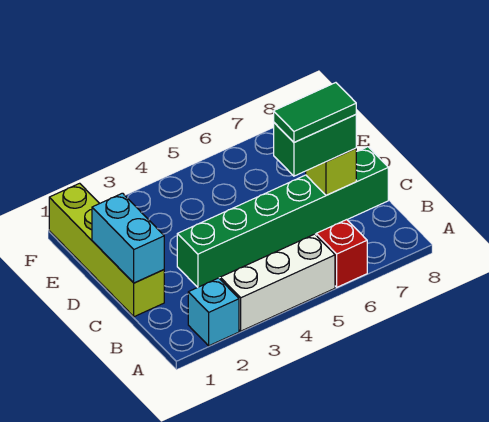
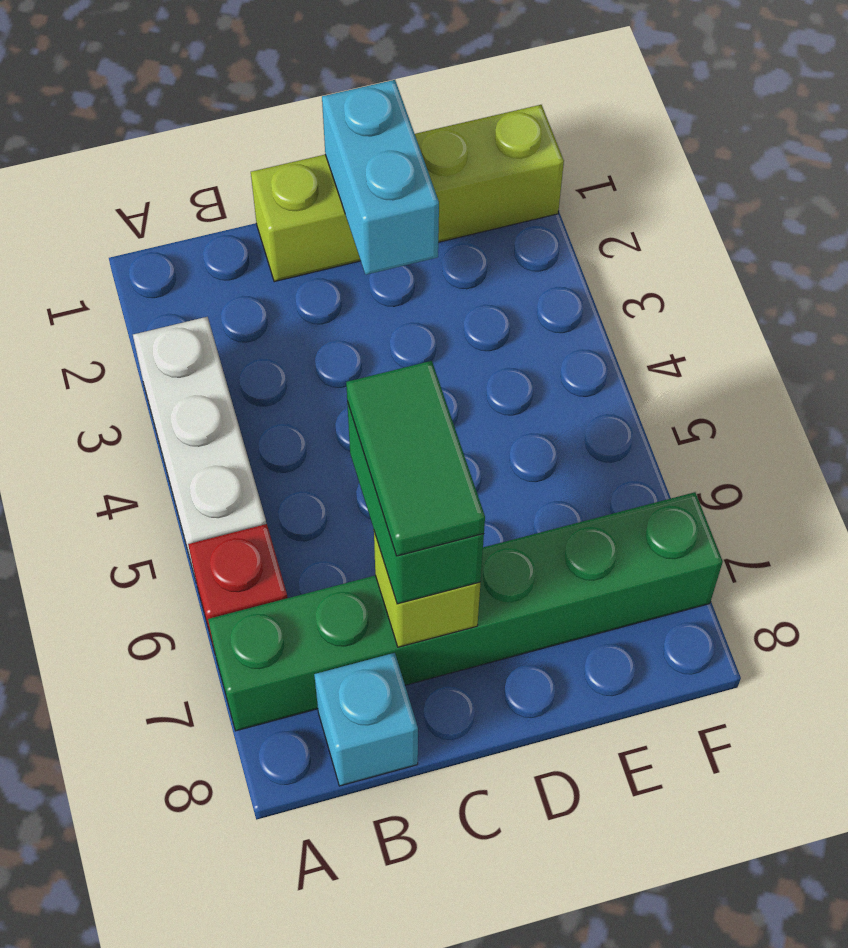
cyan brick A2 level 1 -> cyan brick B8 level 1
cyan brick C1:D1 level 2 -> cyan brick D1:D2 level 2
green brick C3:C8 level 1 -> green brick A7:F7 level 1

